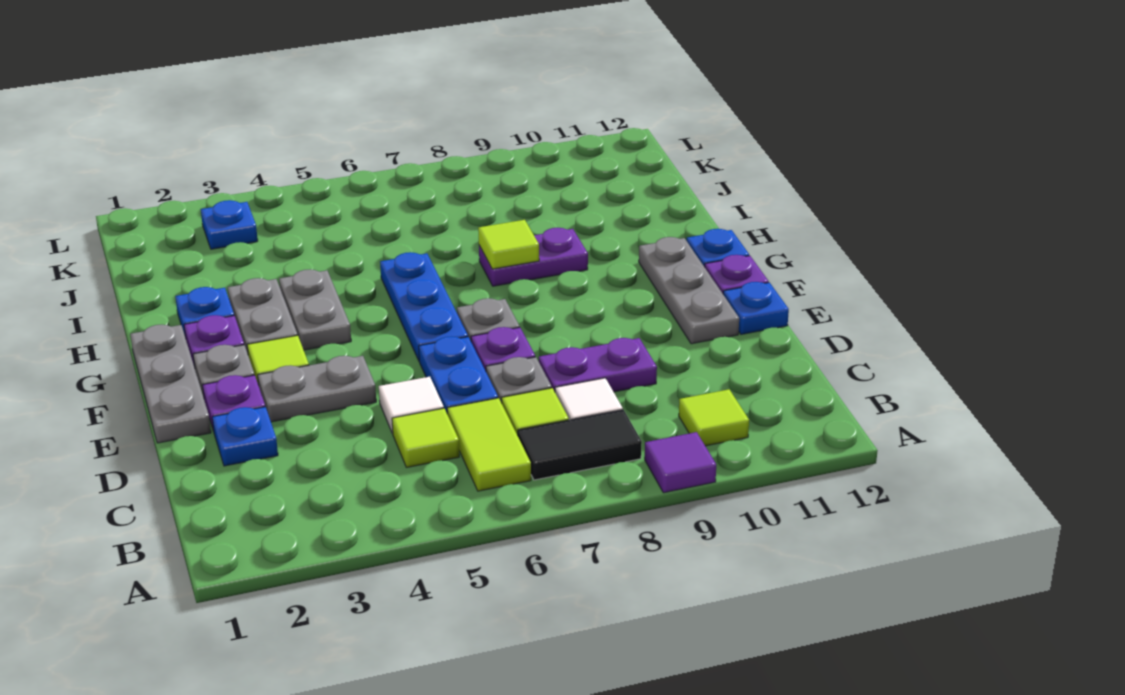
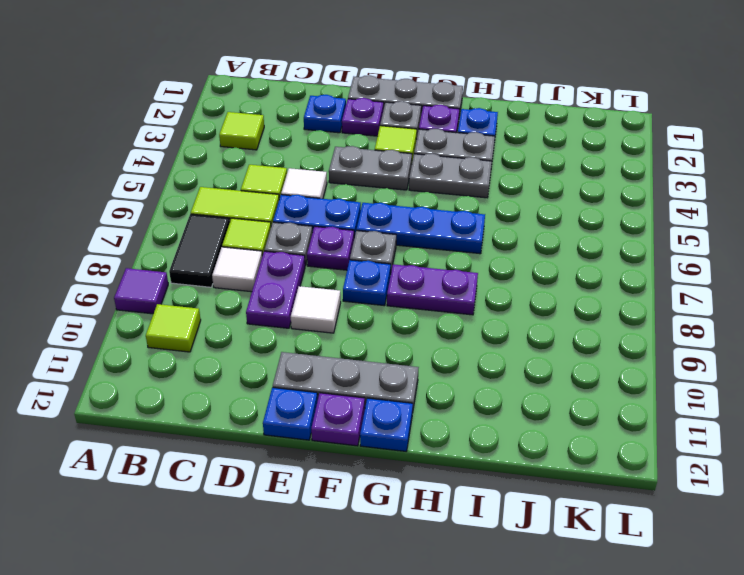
grey plate E3:E4 level 1 -> grey plate E4:F4 level 1
none -> white tile E9 level 1
purple plate H8:H9 level 1 -> purple plate G8:H8 level 1
lime tile H8 level 2 -> lime tile B3 level 1
blue plate K3 level 1 -> blue plate F8 level 1

